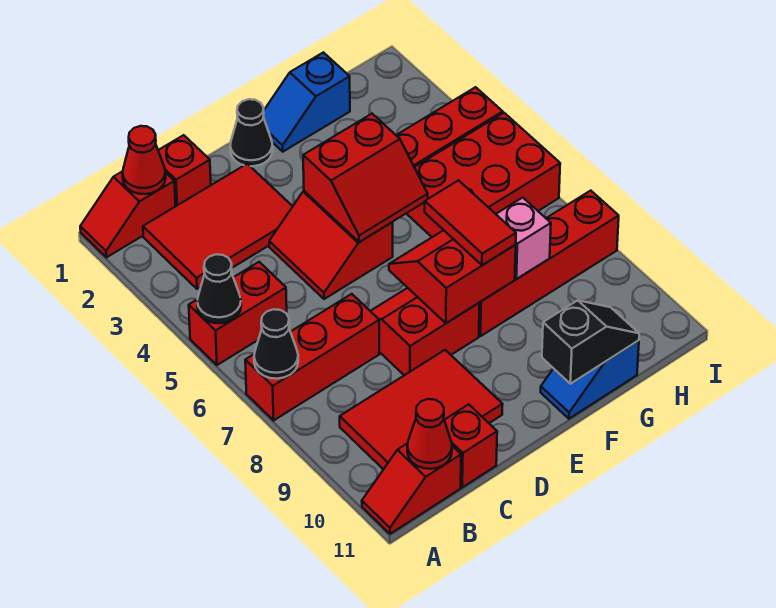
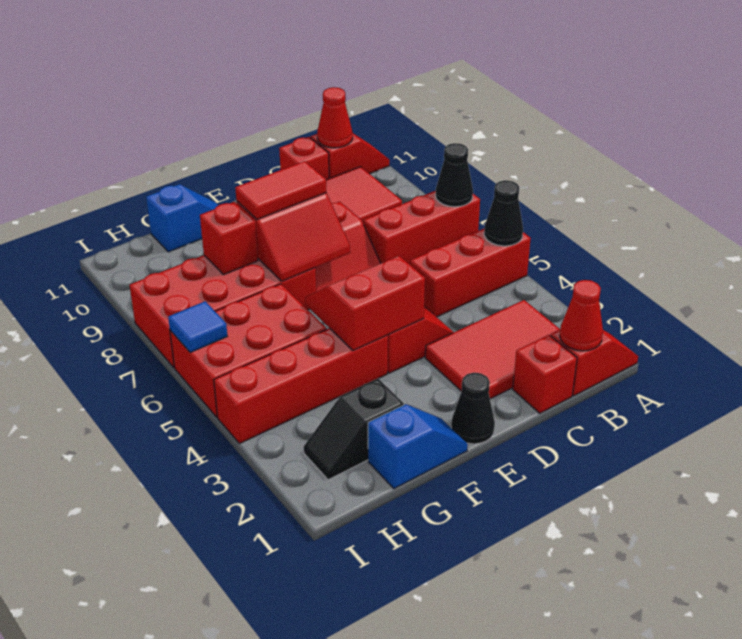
red brick A5:B5 level 1 -> red brick A5:C5 level 1
red tile F7:F8 level 3 -> red tile E8:F8 level 3
red brick F8:I8 level 1 -> red brick F7:I8 level 1
black slope F11:G11 level 2 top F -> black slope G2:H2 level 1 top G
pink brick G8 level 2 -> red brick G8 level 2
none -> blue tile I6 level 2

